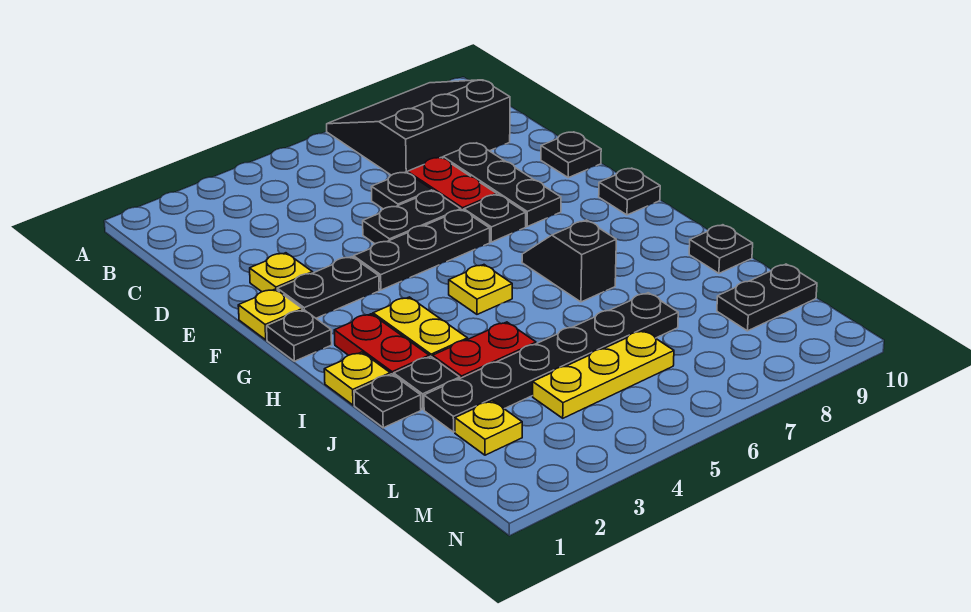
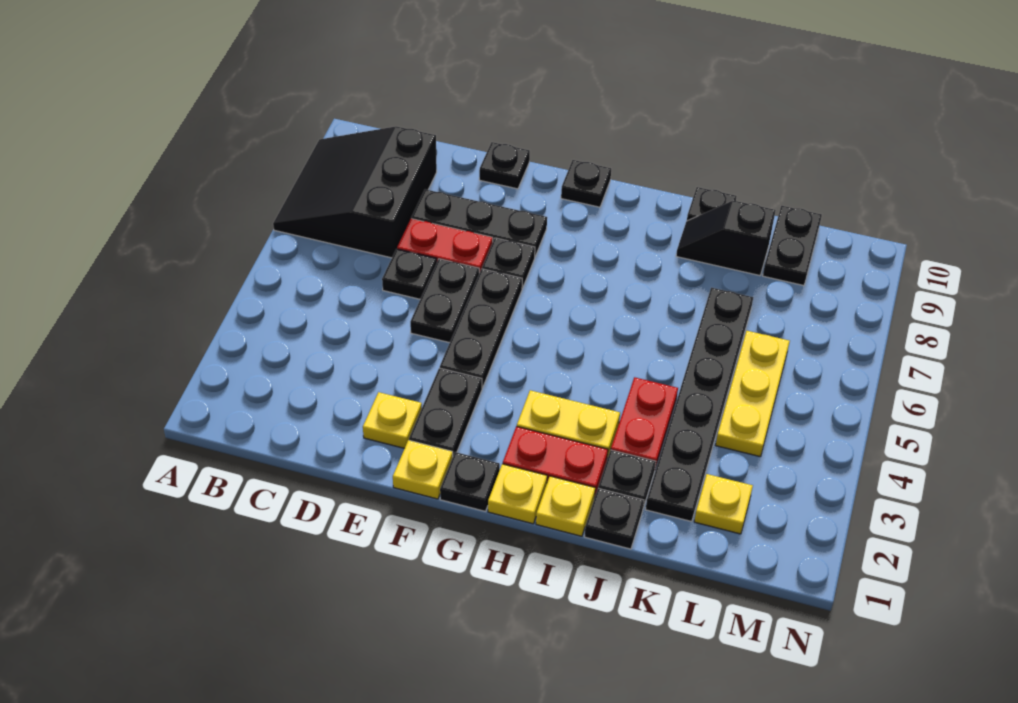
yellow plate H5 level 1 -> yellow plate H1 level 1
black slope H7:I7 level 1 top I -> black slope J9:K9 level 1 top K

